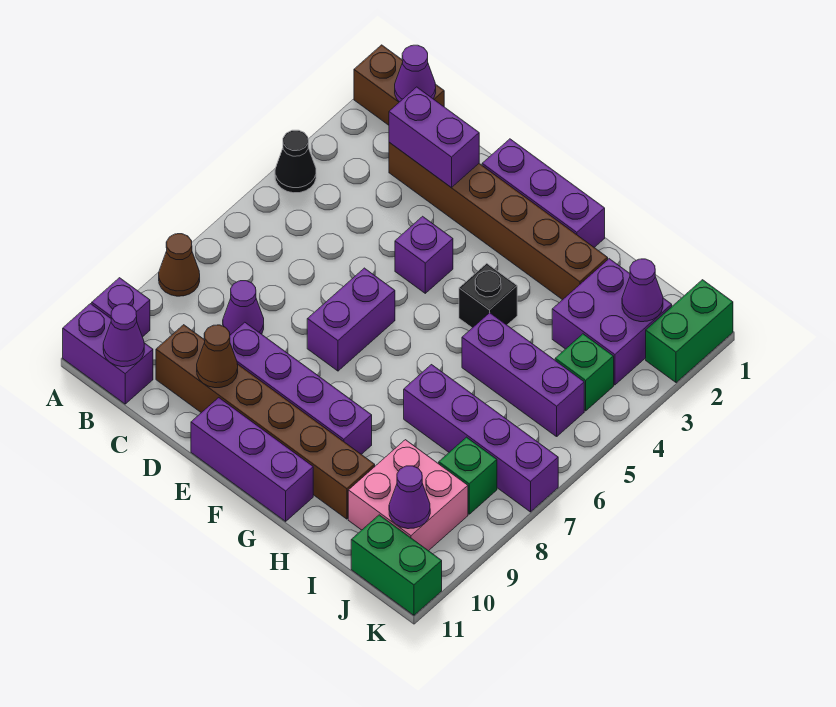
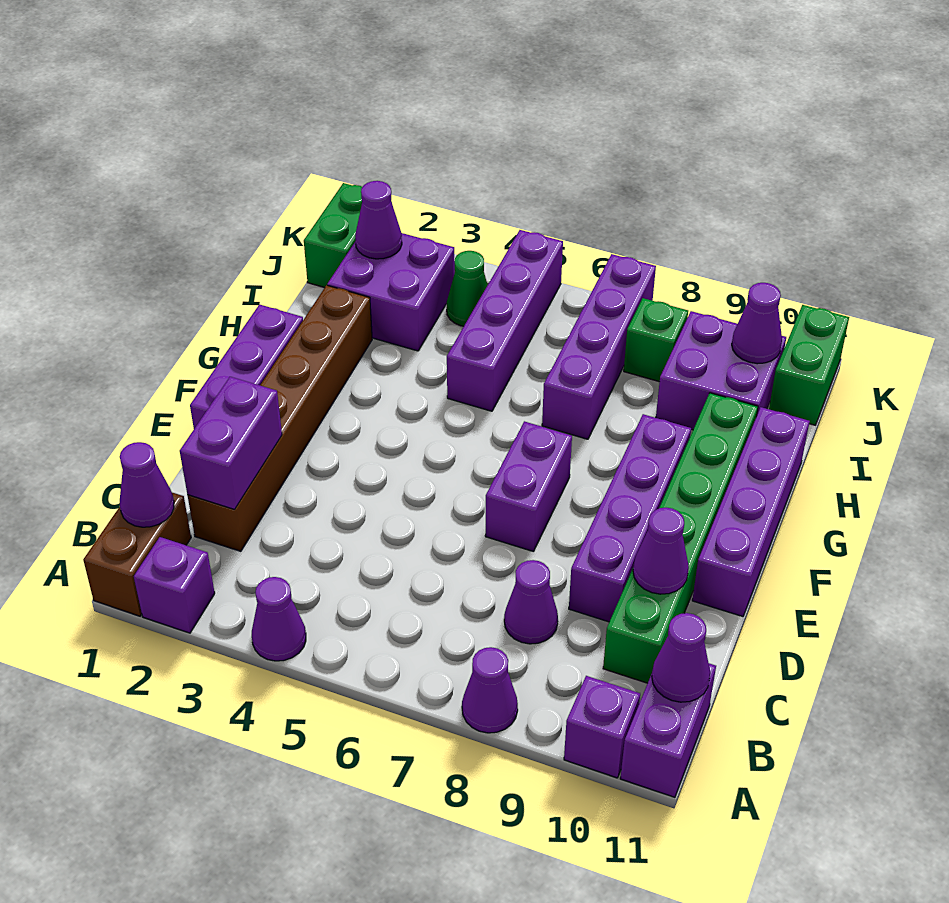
black cone A4 level 1 -> purple cone A4 level 1
brown cone A8 level 1 -> purple cone A8 level 1
brown brick C10:H10 level 1 -> green brick C10:H10 level 1
brown cone D10 level 2 -> purple cone D10 level 2
purple brick E4 level 1 -> purple brick A2 level 1
purple brick E6:E7 level 1 -> purple brick E7:F7 level 1
purple brick E11:G11 level 1 -> purple brick E11:H11 level 1
black brick G4 level 1 -> none
purple brick H5:J5 level 1 -> purple brick H5:K5 level 1
pink brick I9:J10 level 1 -> purple brick I9:J10 level 1
green brick J4 level 1 -> green cone J4 level 1
green brick K1:K2 level 1 -> green brick J1:K1 level 1

